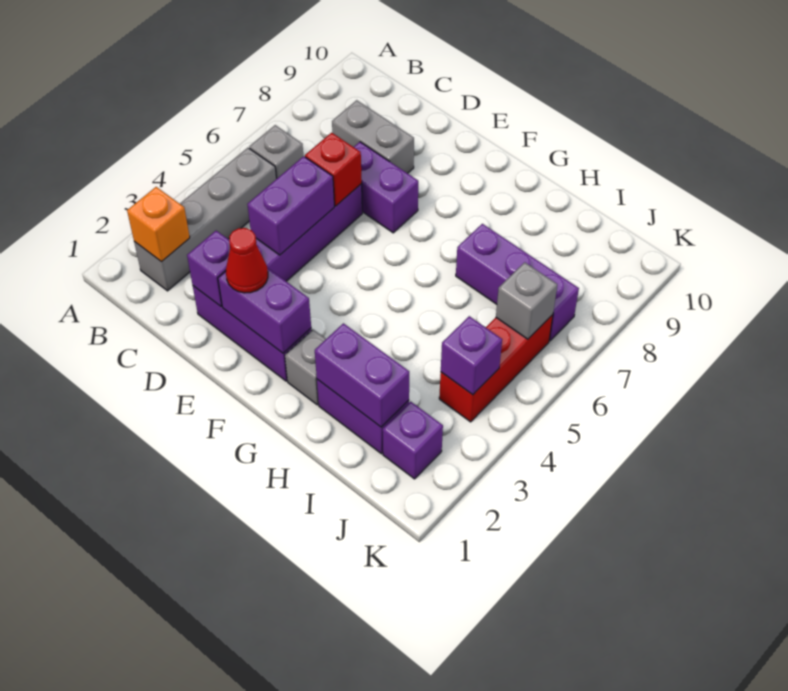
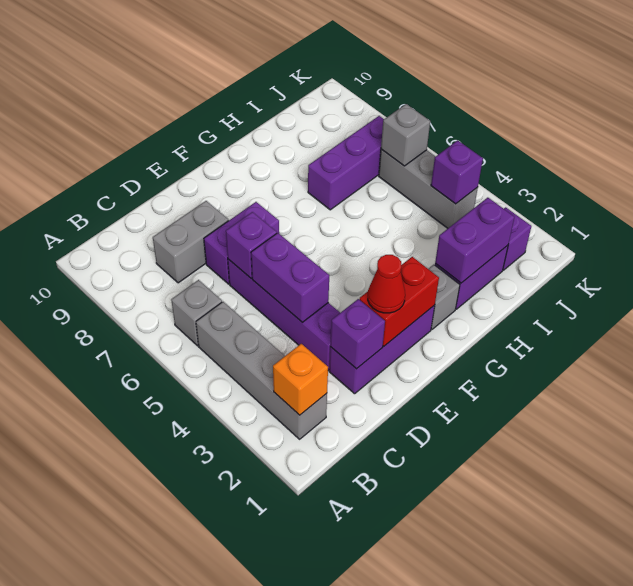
red brick D6 level 2 -> purple brick D6 level 2
purple brick E2:F2 level 2 -> red brick E2:F2 level 2
red brick J4:J6 level 1 -> grey brick J4:J6 level 1

